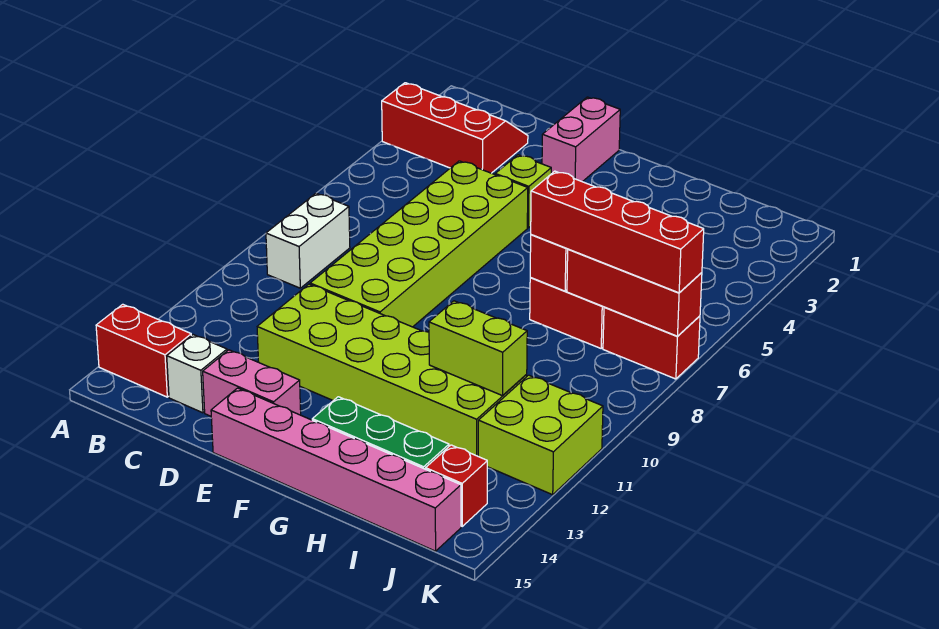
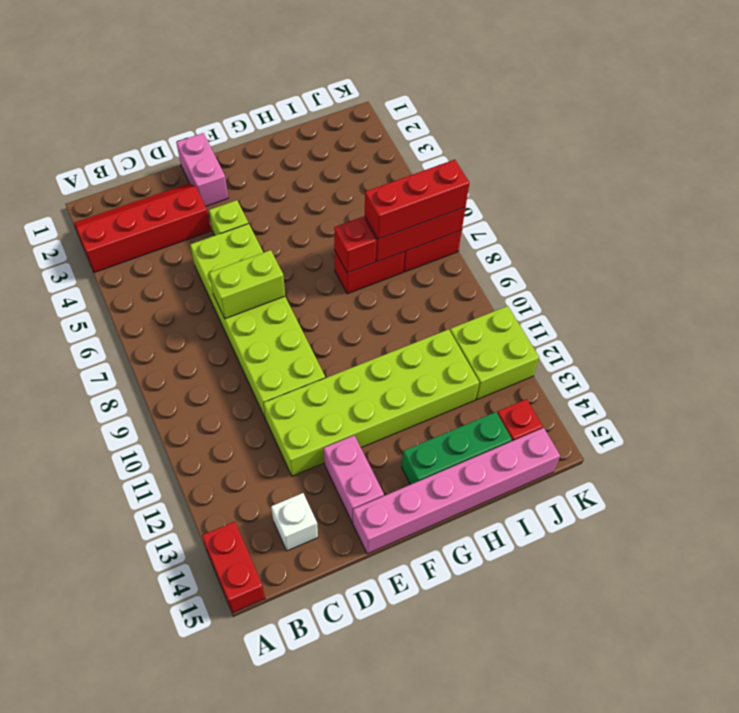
red slope A2:C3 level 1 top 3 -> red slope A2:D3 level 1 top 3
red brick A14:B14 level 1 -> red brick A14:A15 level 1
white brick B8:B9 level 1 -> none
pink brick D14:E14 level 1 -> pink brick E13:E14 level 1
red brick H7:K7 level 3 -> red brick I7:K7 level 3
lime brick H11:I11 level 2 -> lime brick D7:E7 level 2

